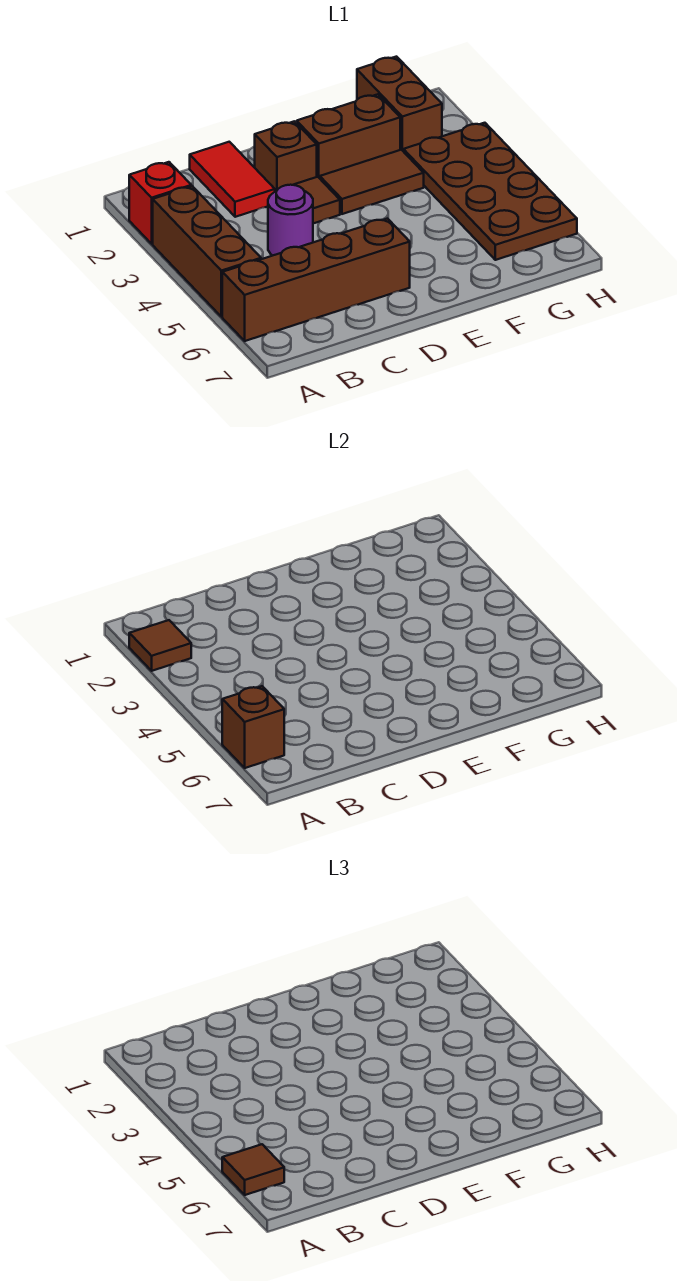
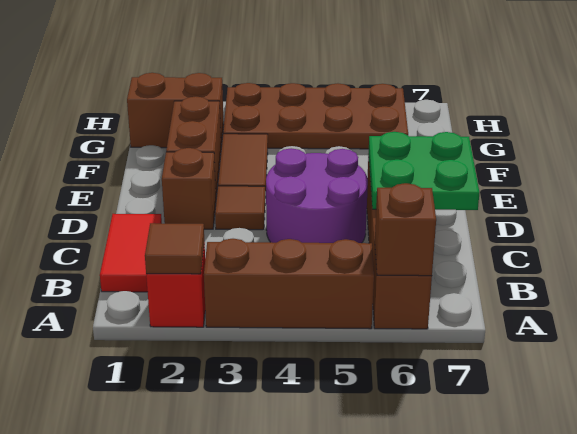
brown tile A6 level 3 -> none
red tile C1:C2 level 1 -> red tile B1:C1 level 1
purple round brick C4 level 1 -> purple round brick C4:D5 level 1
none -> green plate C6:D7 level 2

